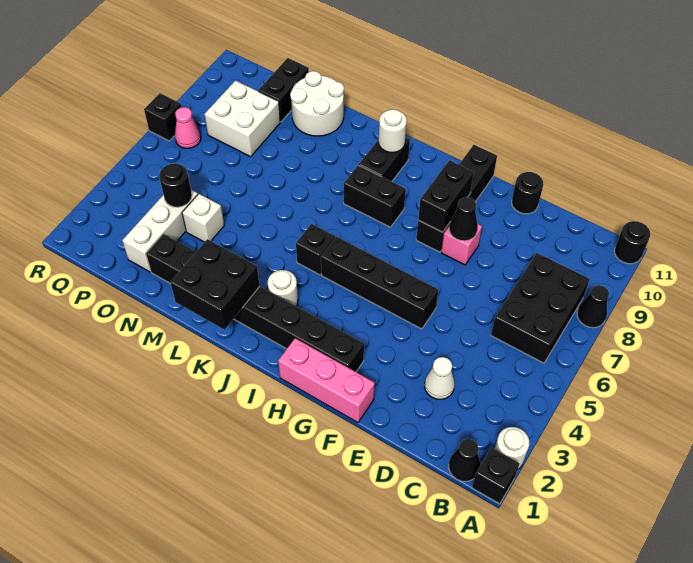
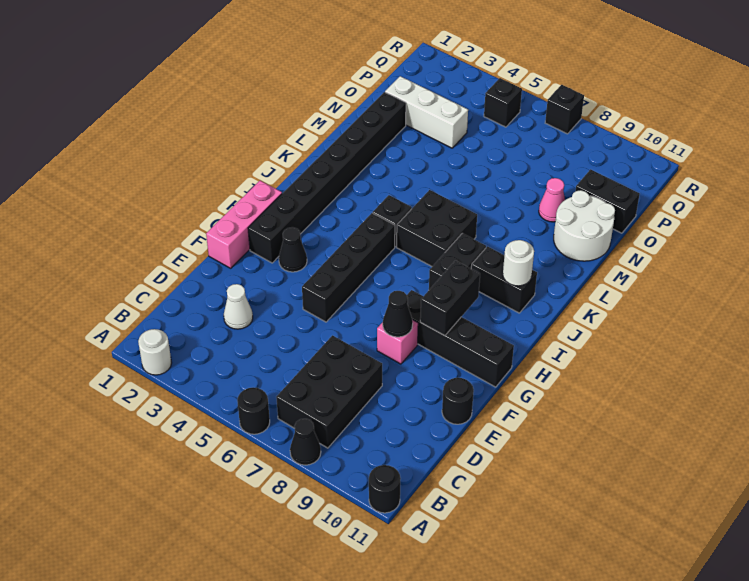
black brick A1 level 1 -> black brick Q5 level 1
black cone B1 level 1 -> black cone G3 level 1
black brick B6:C8 level 1 -> black brick B7:D8 level 1
black brick G8:G9 level 2 -> black brick G9:H9 level 2
white round brick J3 level 1 -> none
black brick K1:L2 level 2 -> black brick J6:K7 level 1
white brick N4 level 1 -> none
black round brick O4 level 2 -> black round brick A6 level 1
white brick O8:P9 level 1 -> none
pink cone Q7 level 1 -> pink cone N9 level 1

